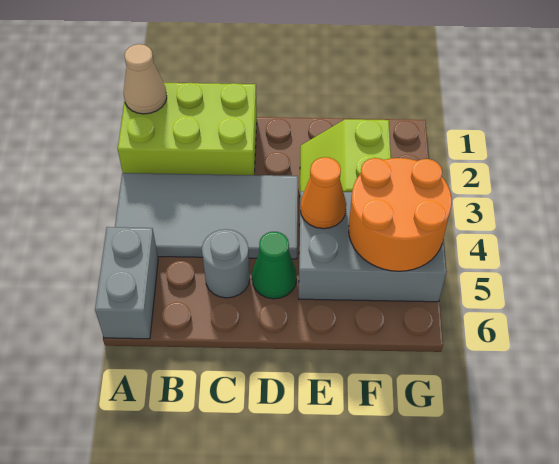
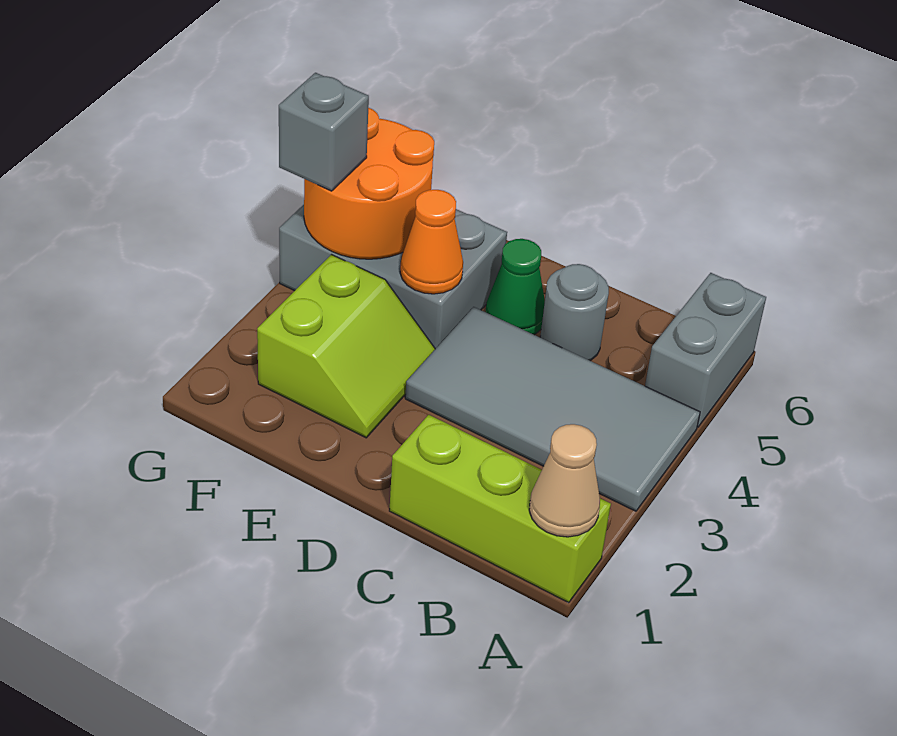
lime brick A1:C2 level 1 -> lime brick A1:C1 level 1
none -> grey brick G4 level 3

